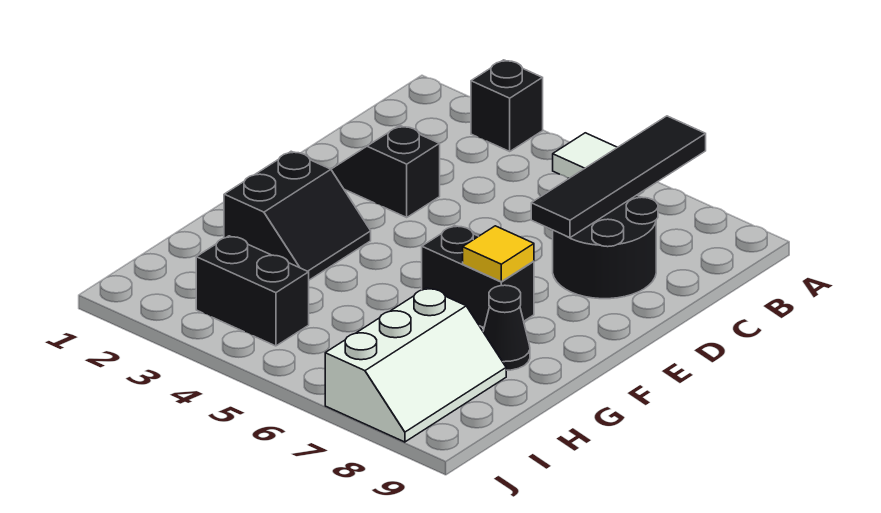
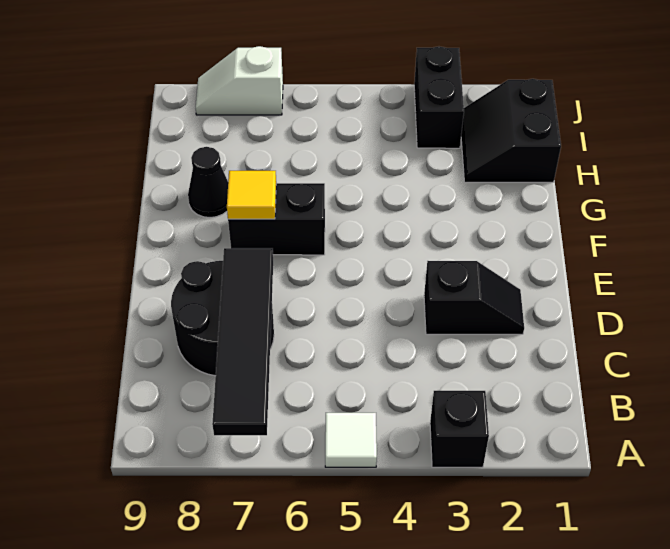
black slope F2:G3 level 1 top 2 -> black slope H1:I2 level 1 top 1
white slope H7:J8 level 1 top 7 -> white slope J7:J8 level 1 top 7
black brick I3:I4 level 1 -> black brick I3:J3 level 1

